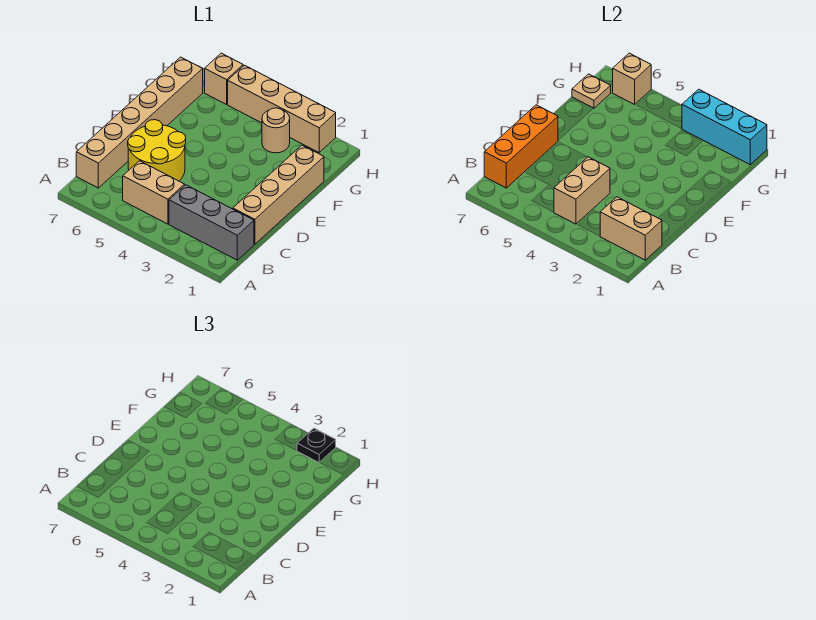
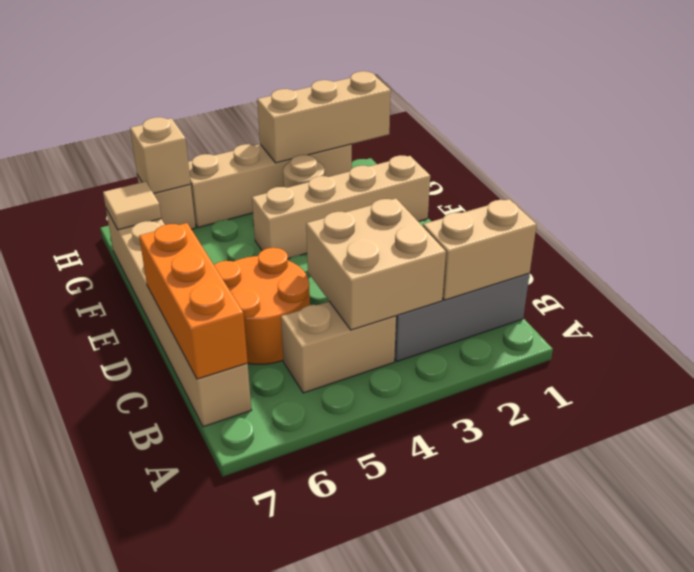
tan brick B4:C4 level 2 -> tan brick B3:C4 level 2
tan brick C1:F1 level 1 -> tan brick F1:F4 level 1
yellow round brick C5:D6 level 1 -> orange round brick C5:D6 level 1
tan plate G7 level 2 -> tan tile G7 level 2
cyan brick H1:H3 level 2 -> tan brick H1:H3 level 2
black plate H2 level 3 -> none

